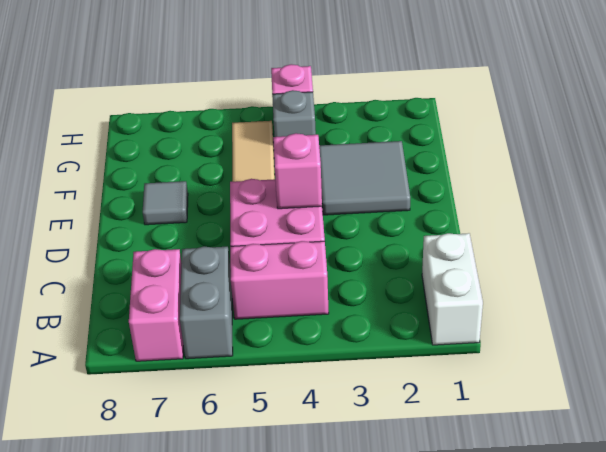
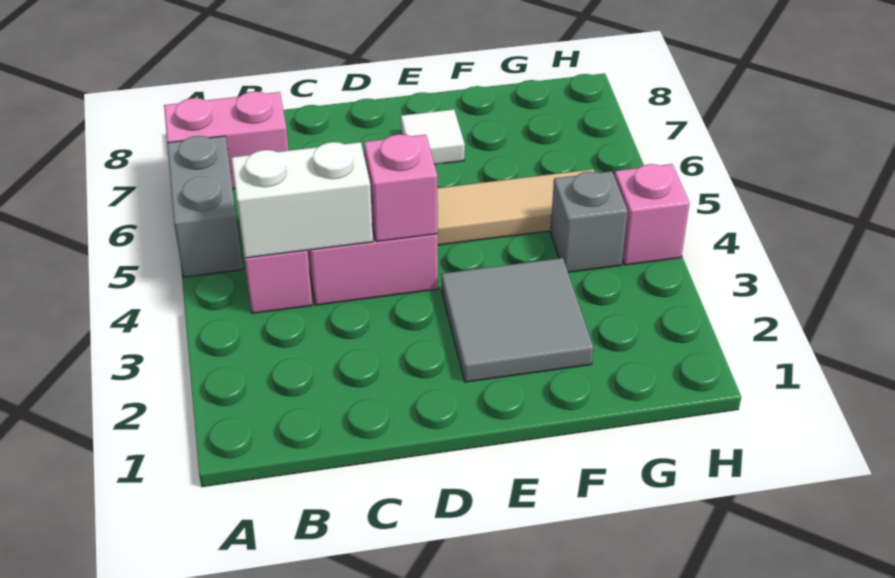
white brick A1:B1 level 1 -> white brick B4:C4 level 2
grey brick A6:B6 level 1 -> grey brick A5:A6 level 1
grey tile E7 level 1 -> white tile E7 level 1

